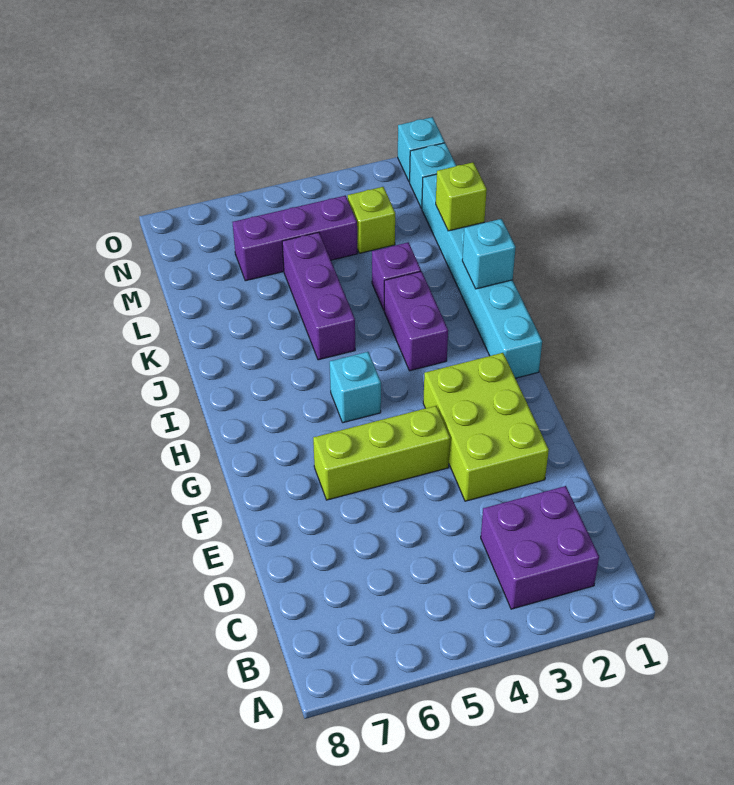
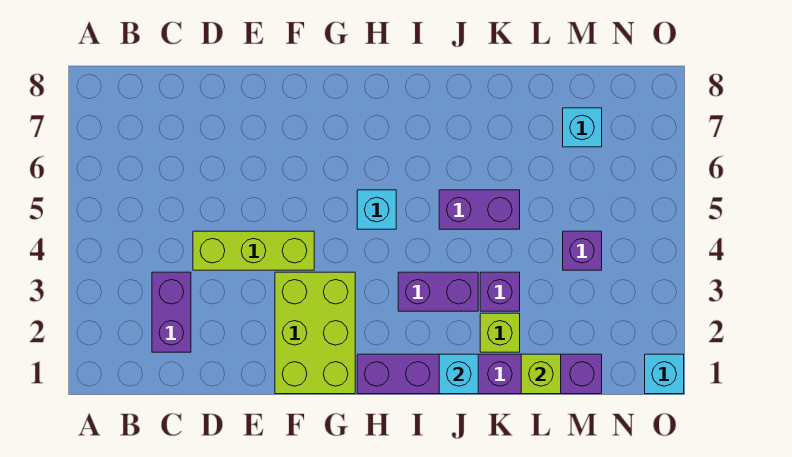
purple brick B2:C3 level 1 -> purple brick C2:C3 level 1
lime brick E2:G3 level 1 -> lime brick F1:G3 level 1
lime brick F4:F6 level 1 -> lime brick D4:F4 level 1
cyan brick H1:M1 level 1 -> purple brick H1:M1 level 1
purple brick J5:L5 level 1 -> purple brick J5:K5 level 1
lime brick M3 level 1 -> lime brick K2 level 1
purple brick M4:M6 level 1 -> purple brick M4 level 1
cyan brick N1 level 1 -> cyan brick M7 level 1

